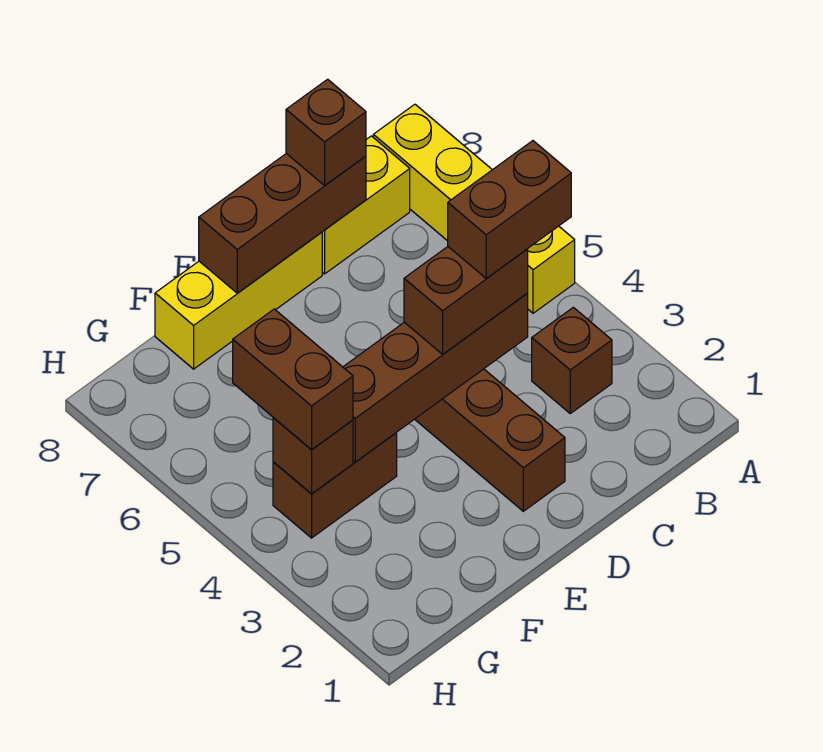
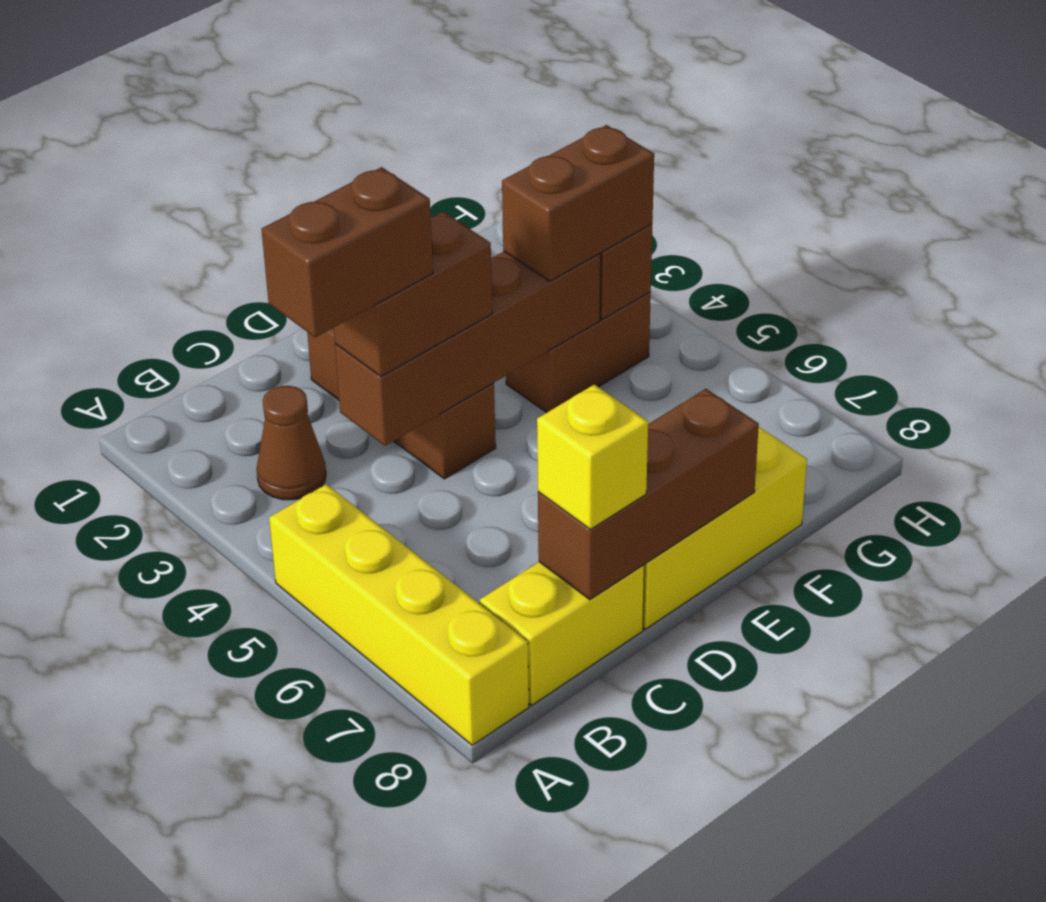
brown brick B3 level 1 -> brown cone B3 level 1
brown brick C8 level 3 -> yellow brick C8 level 3
brown brick G4:G5 level 3 -> brown brick F4:G4 level 3

